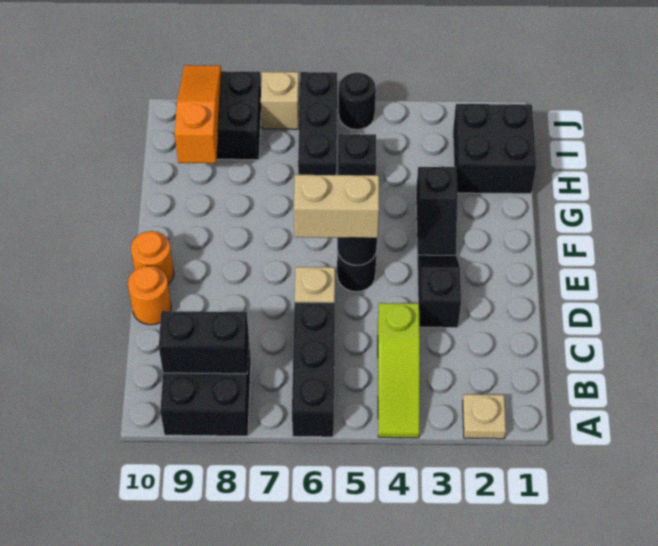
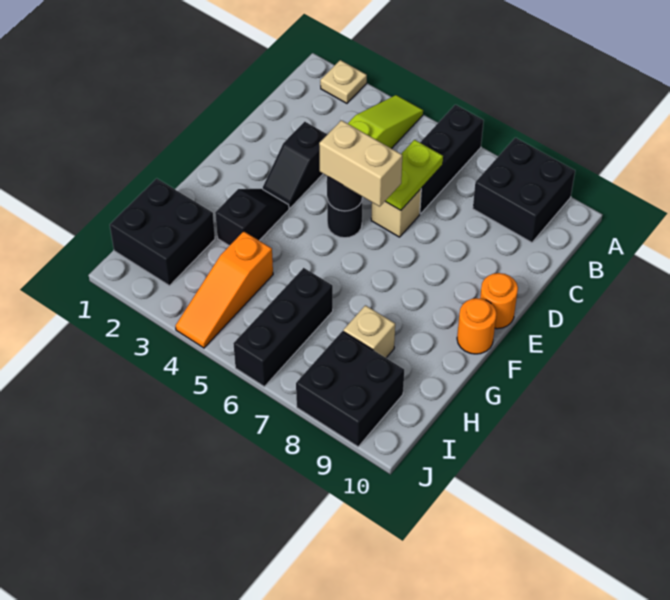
black brick B8:B9 level 2 -> none
none -> lime plate C6:D6 level 2
orange round brick D10 level 1 -> orange round brick F10 level 1
black brick H5 level 1 -> none
orange slope H9:J9 level 2 top H -> orange slope H4:J4 level 1 top H
black round brick J5 level 1 -> none
tan brick J7 level 1 -> tan brick H8 level 1

